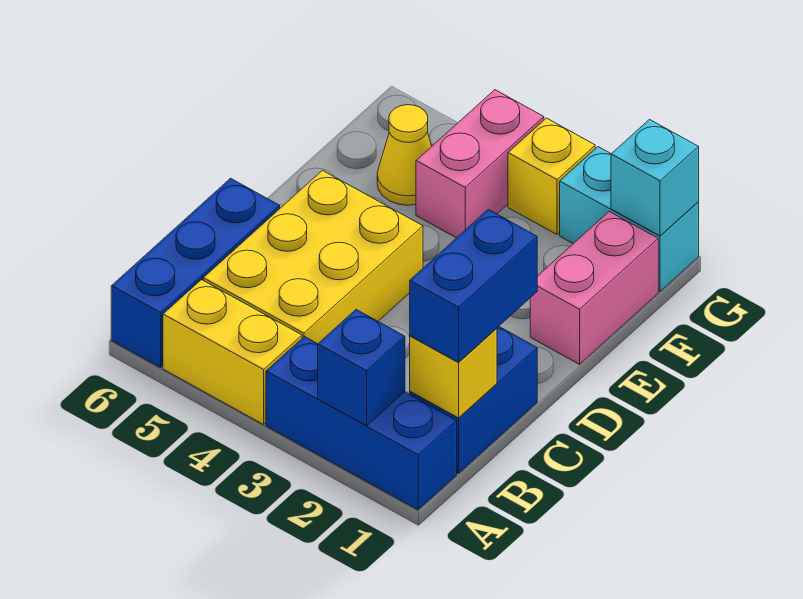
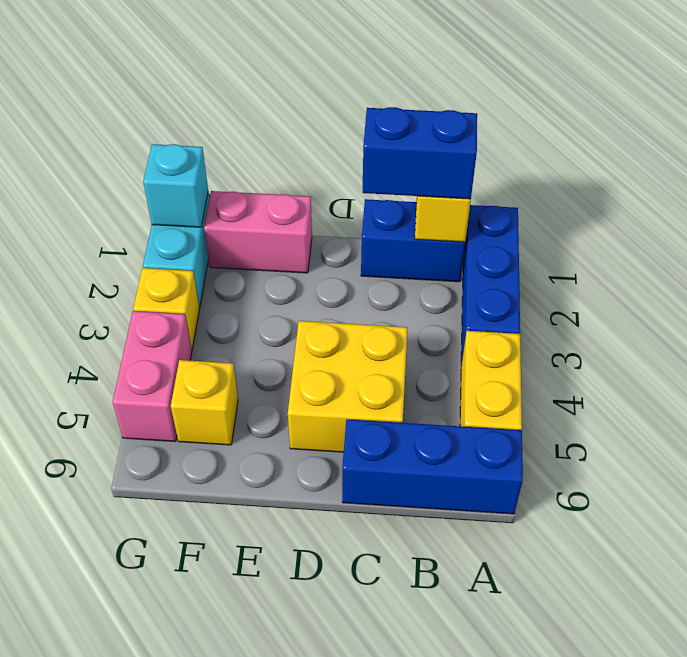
blue brick A2 level 2 -> none
yellow brick B4:D5 level 1 -> yellow brick C4:D5 level 1
pink brick F4:G4 level 1 -> pink brick G4:G5 level 1
yellow cone F5 level 1 -> yellow brick F5 level 1

